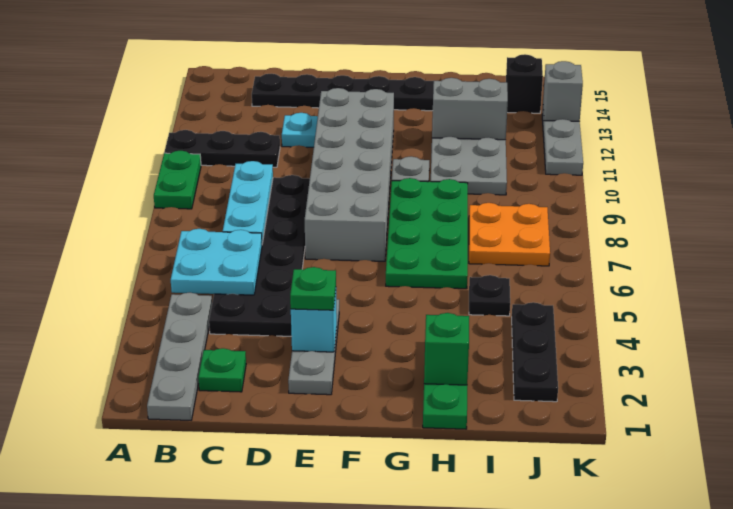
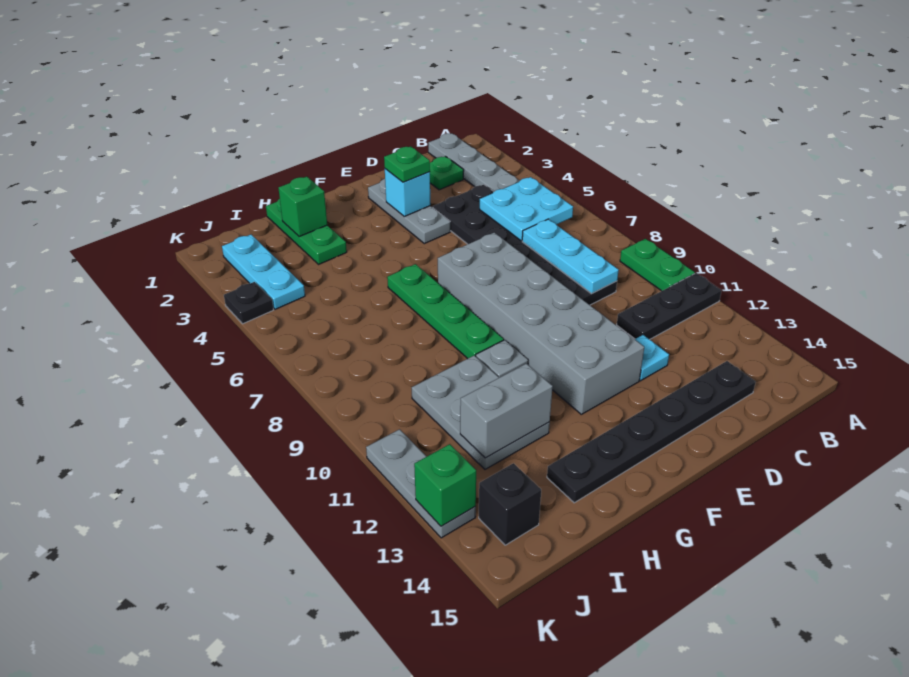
green plate G6:H9 level 1 -> green plate G6:G9 level 1
black plate I5 level 1 -> black plate K4 level 1
orange plate I7:J8 level 1 -> none
black plate J2:J4 level 1 -> cyan plate J2:J4 level 1
grey brick K13 level 2 -> green brick K13 level 2

